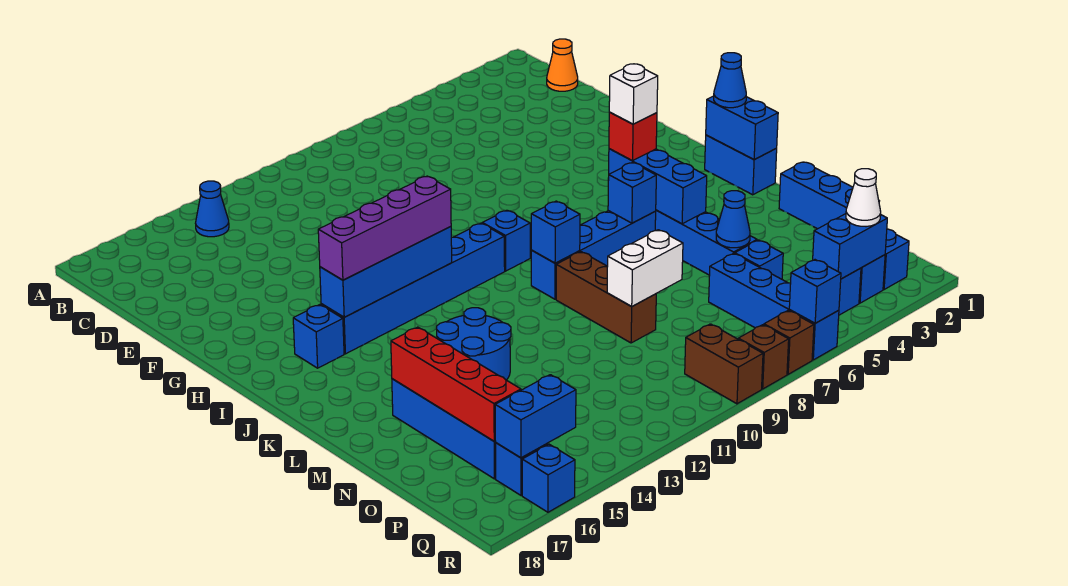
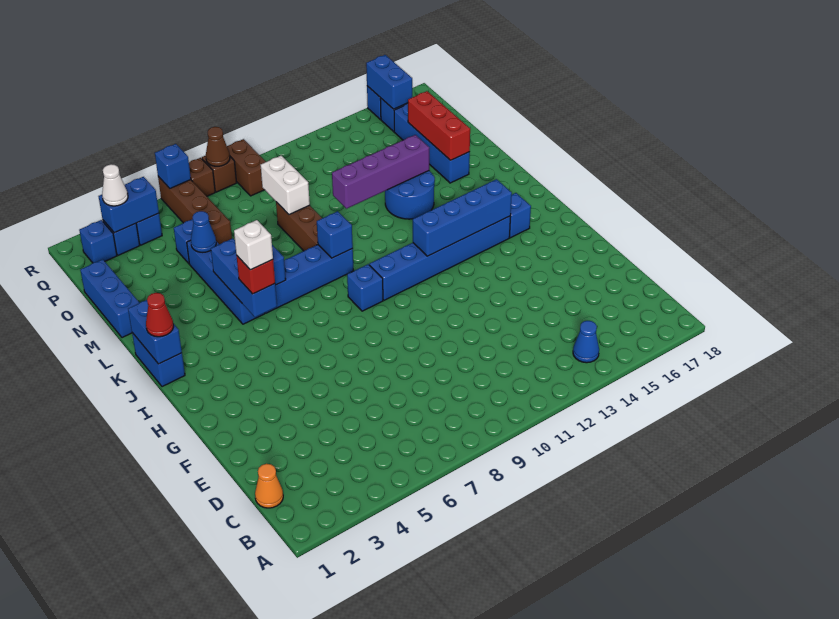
purple brick I12:I15 level 3 -> purple brick M11:M14 level 2
blue cone J1 level 3 -> red cone J1 level 3
red brick M16:P16 level 2 -> red brick M16:O16 level 2
white brick N8:N9 level 2 -> white brick N9:O9 level 2
blue brick O6:R6 level 1 -> brown brick O6:R6 level 1
blue brick Q15:Q16 level 2 -> blue brick Q16:R16 level 2
none -> brown cone R8 level 2

